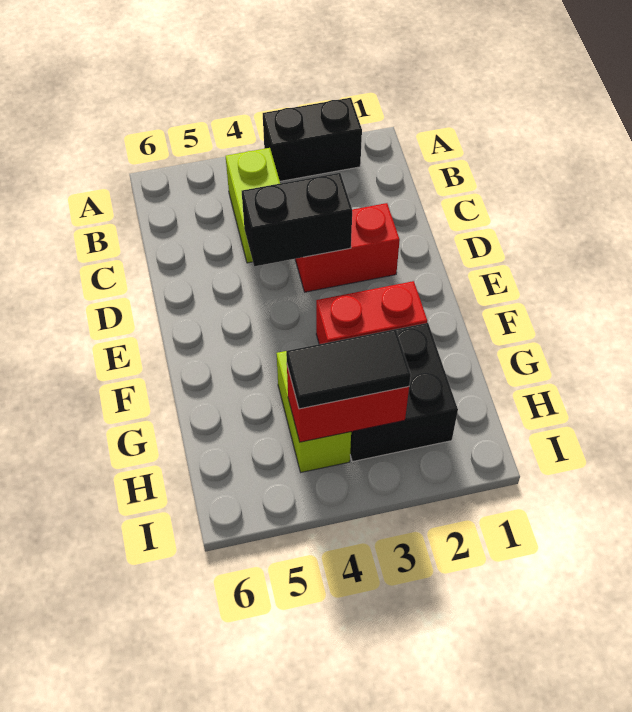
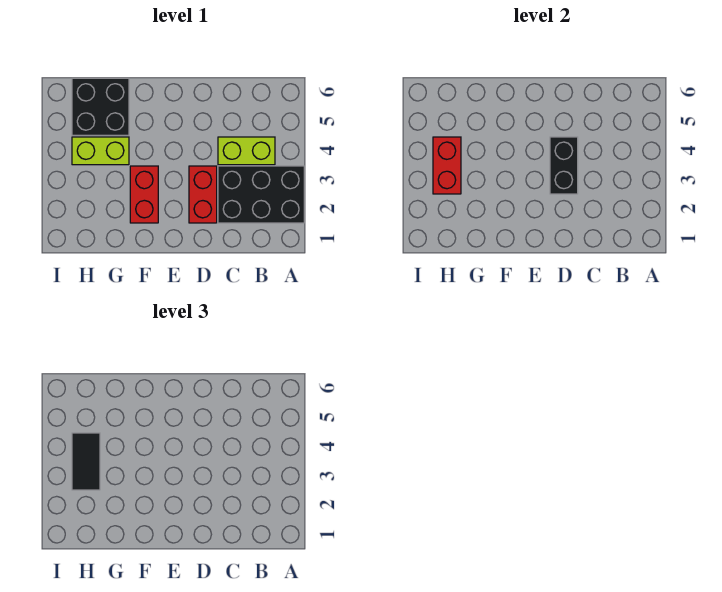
black brick A2:A3 level 1 -> black brick A2:C3 level 1
black brick G2:H3 level 1 -> black brick G5:H6 level 1

